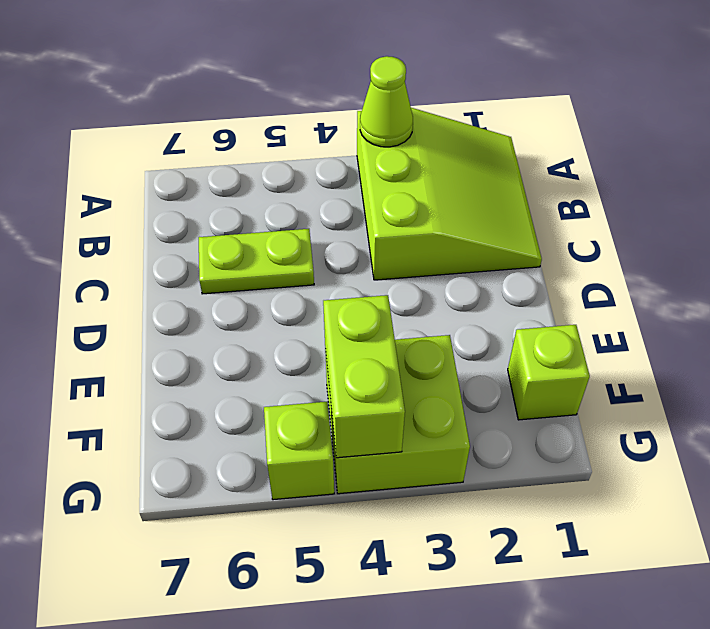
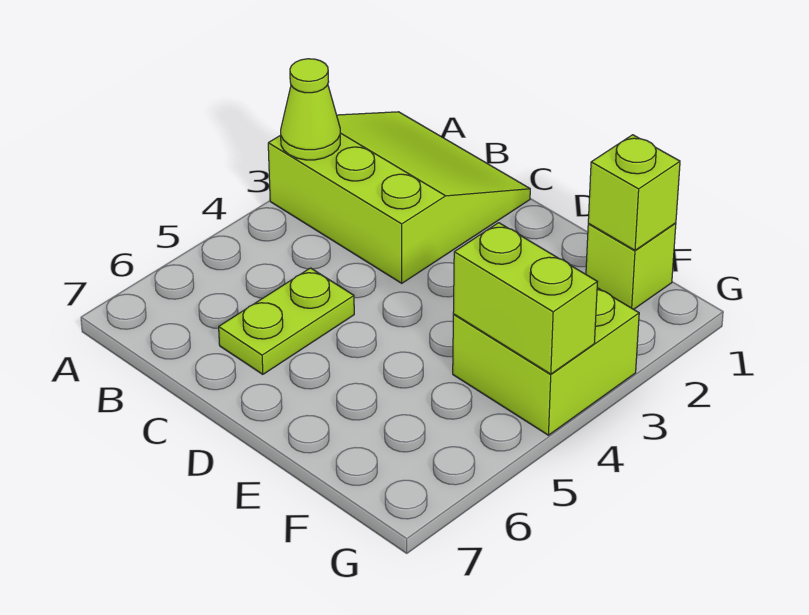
lime brick G5 level 1 -> lime brick F1 level 2

